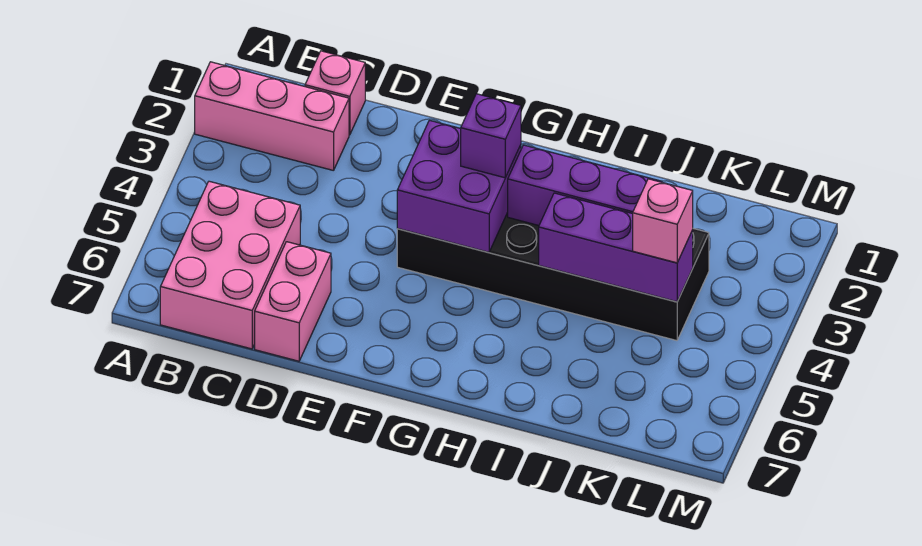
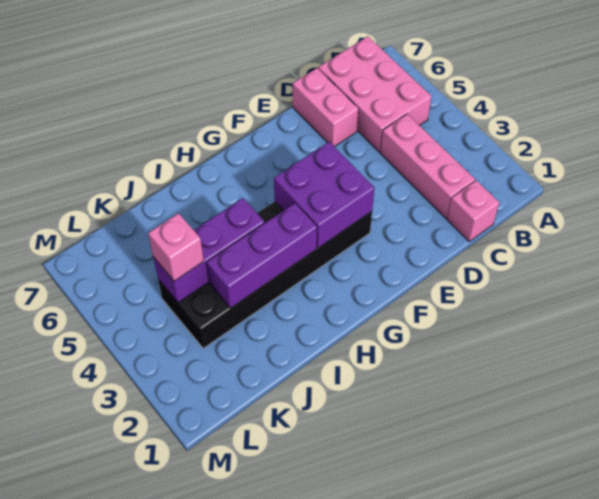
pink brick A2:C2 level 1 -> pink brick C2:C4 level 1
purple brick G3 level 3 -> none

